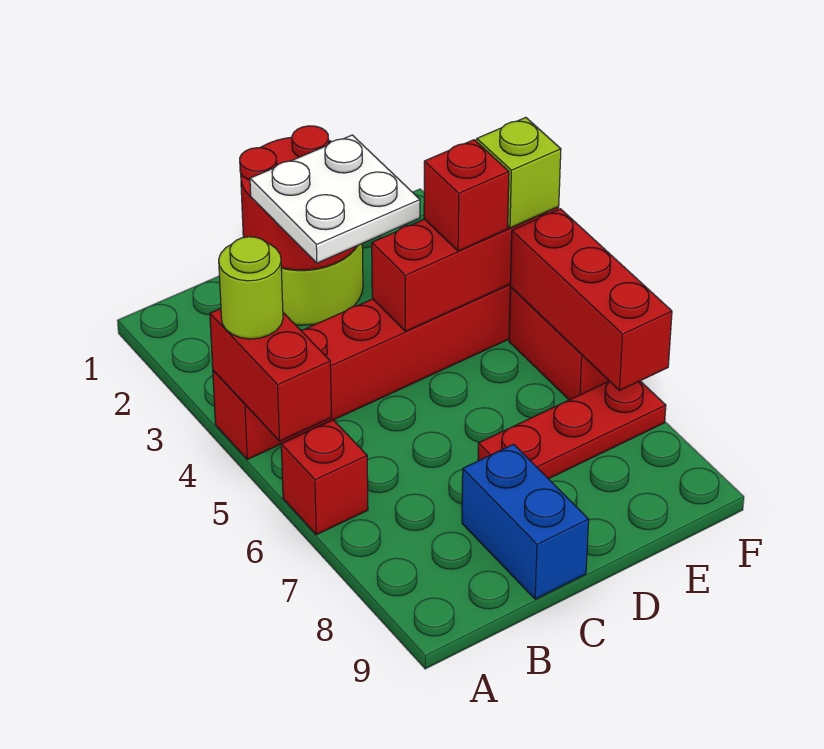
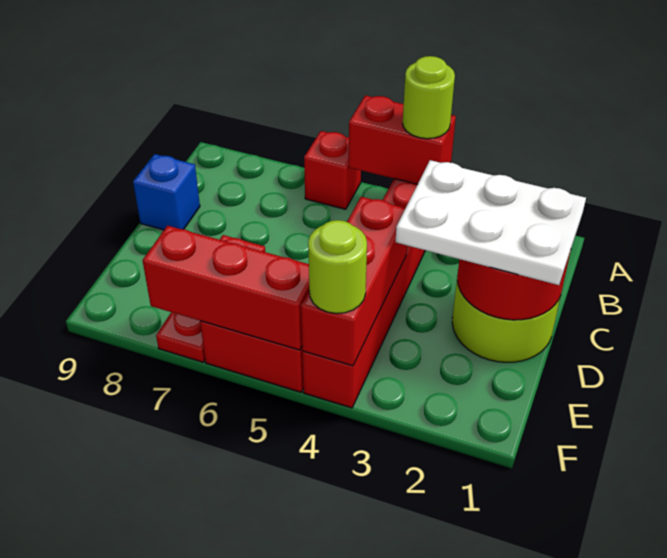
white plate C2:D3 level 3 -> white plate C1:D3 level 3
blue brick C8:C9 level 1 -> blue brick C9 level 1
red brick E4 level 3 -> none
lime brick F4 level 3 -> lime round brick F4 level 3

